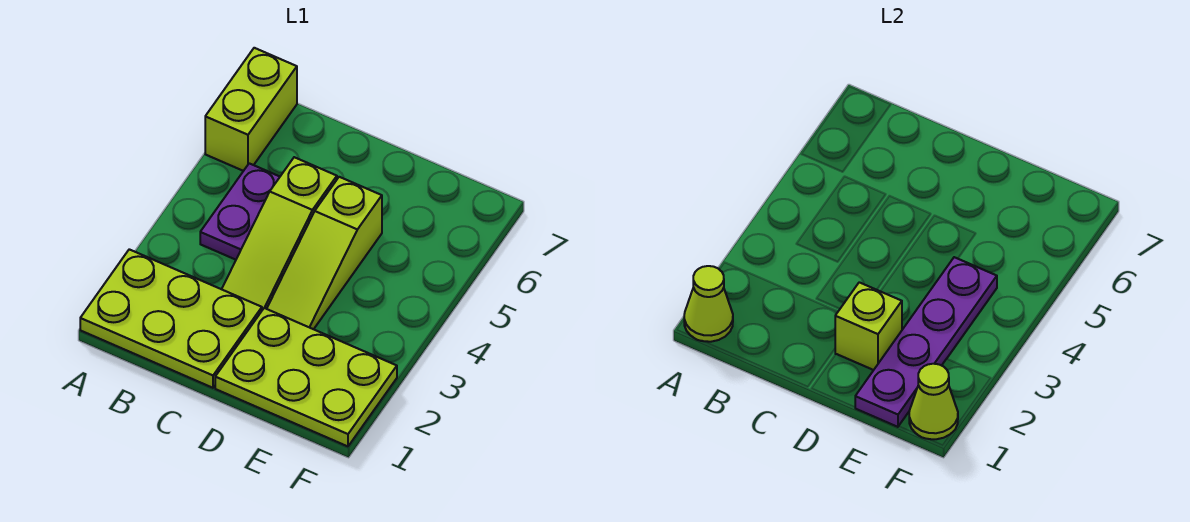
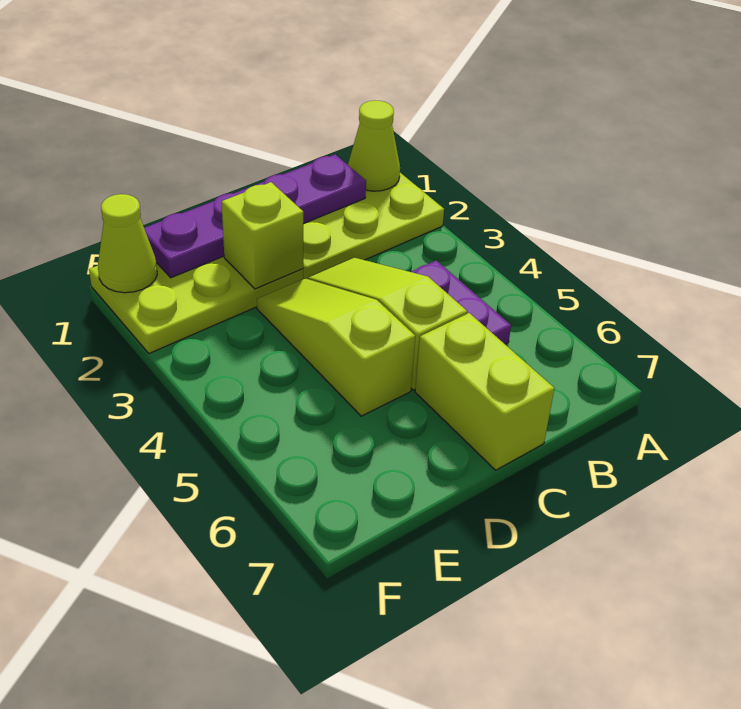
lime brick A6:A7 level 1 -> lime brick C6:C7 level 1
purple plate E1:E4 level 2 -> purple plate B1:E1 level 2

